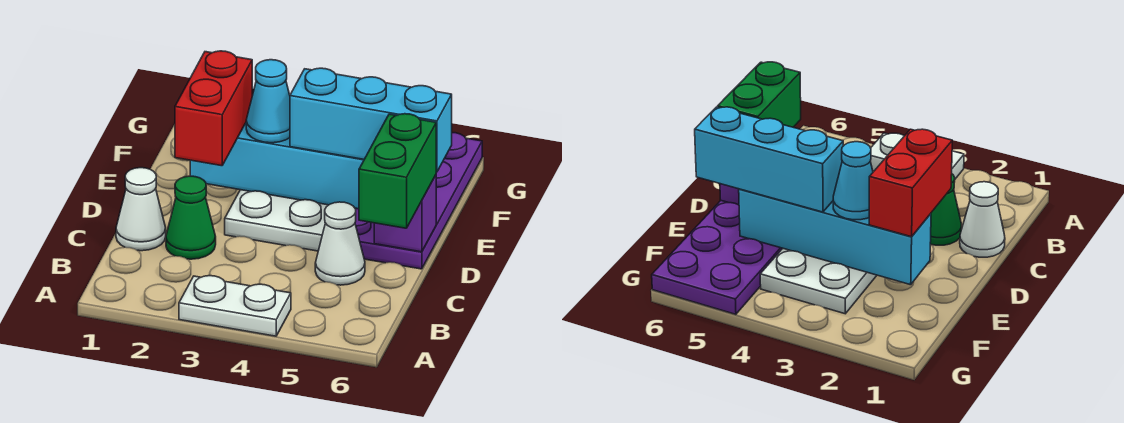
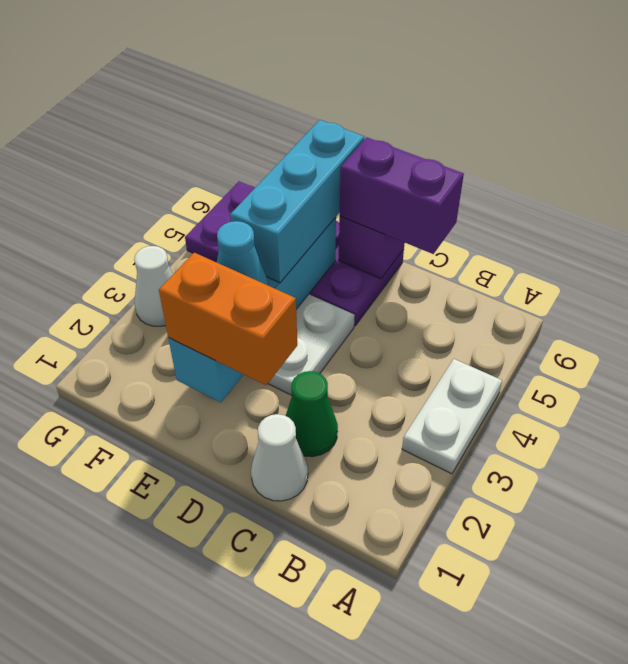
white cone C5 level 1 -> white cone G3 level 1
green brick C6:D6 level 3 -> purple brick C6:D6 level 3
red brick D2:E2 level 3 -> orange brick D2:E2 level 3

